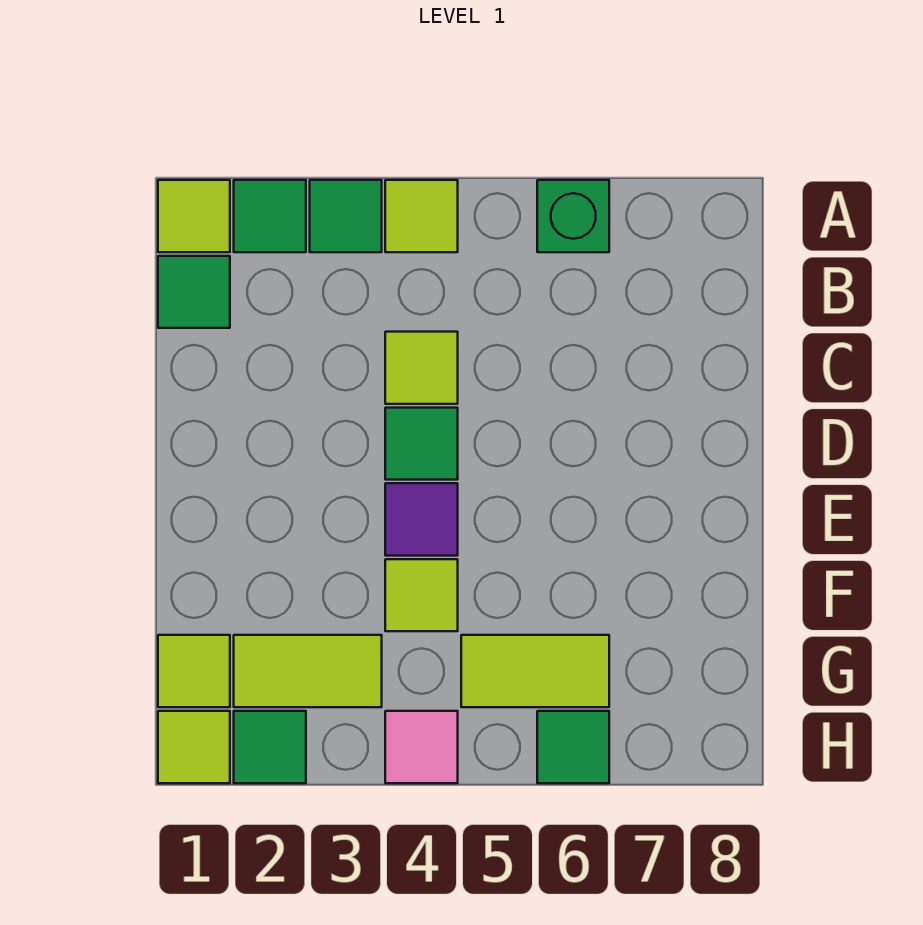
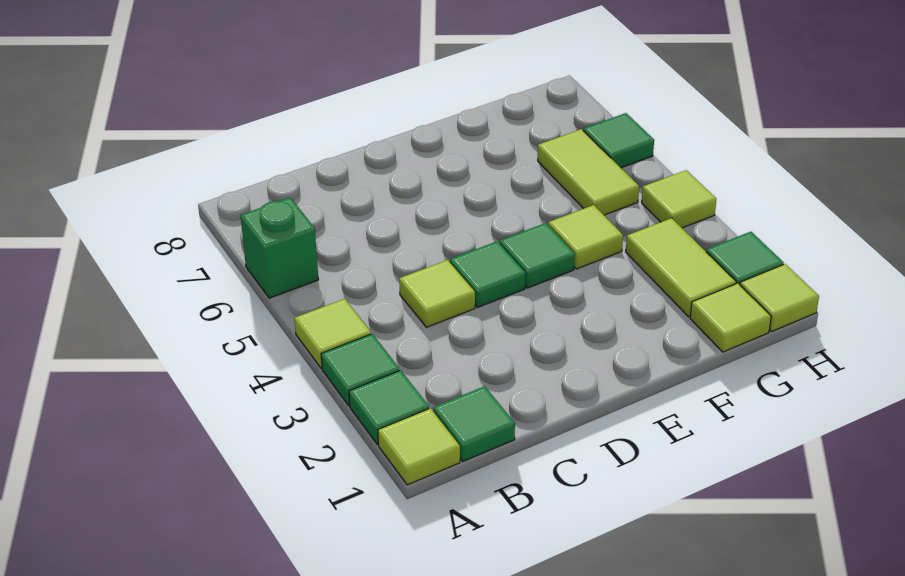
purple tile E4 level 1 -> green tile E4 level 1
pink tile H4 level 1 -> lime tile H4 level 1

